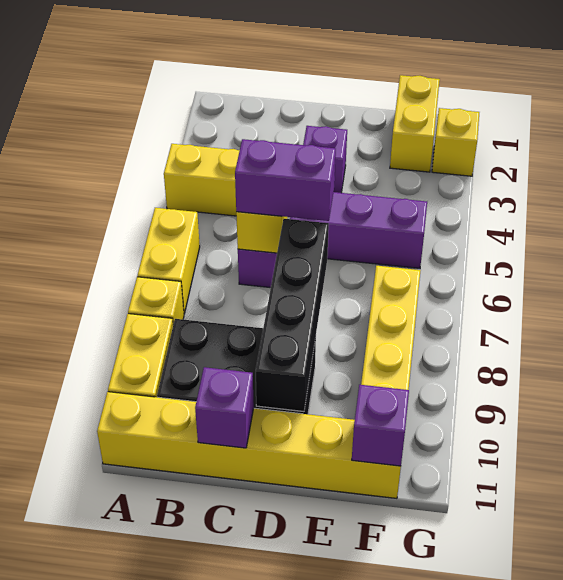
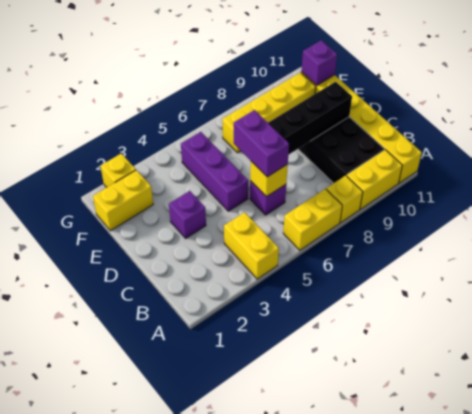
purple brick C11 level 2 -> none

